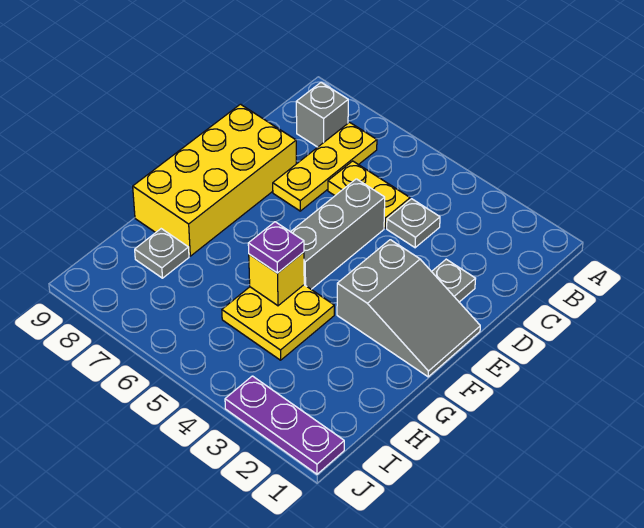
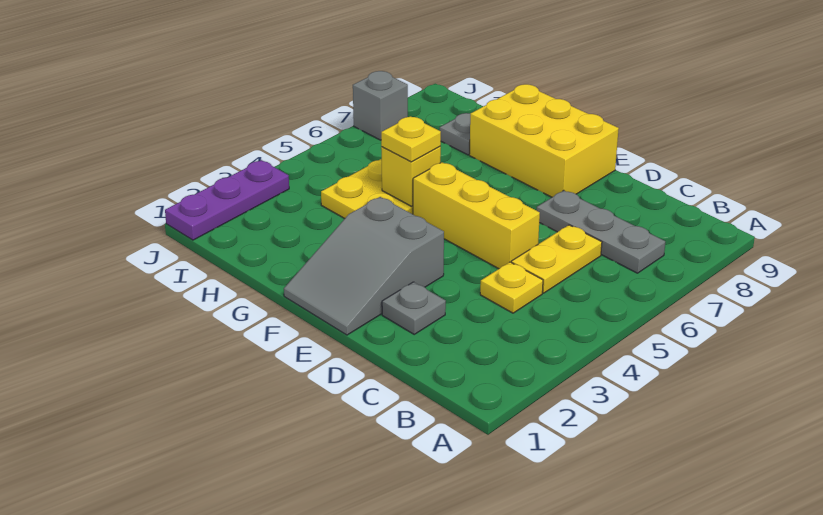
yellow plate B7:D7 level 1 -> grey plate B7:D7 level 1
grey brick B8 level 1 -> grey brick J7 level 1
grey plate C4 level 1 -> yellow plate C4 level 1
grey brick D5:F5 level 1 -> yellow brick D5:F5 level 1
yellow brick D8:G9 level 1 -> yellow brick E8:G9 level 1
purple plate G5 level 3 -> yellow plate G5 level 3

